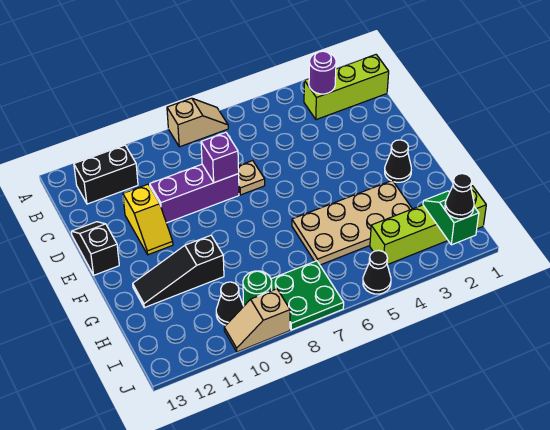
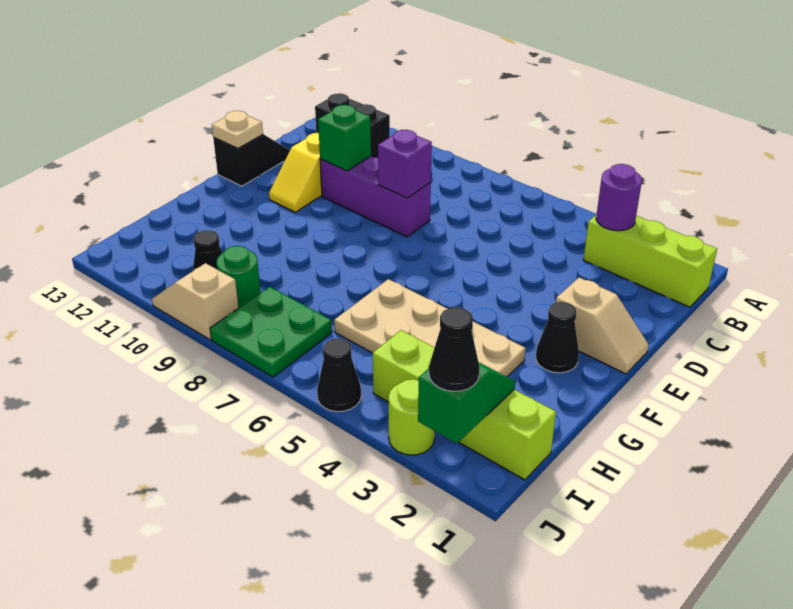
tan slope A7:A8 level 1 top 8 -> tan slope E1:E2 level 1 top 2
tan plate D7 level 1 -> tan plate E13 level 2
none -> green brick D10 level 2
black slope G10:G12 level 1 top 10 -> none
none -> lime round brick J3 level 1

